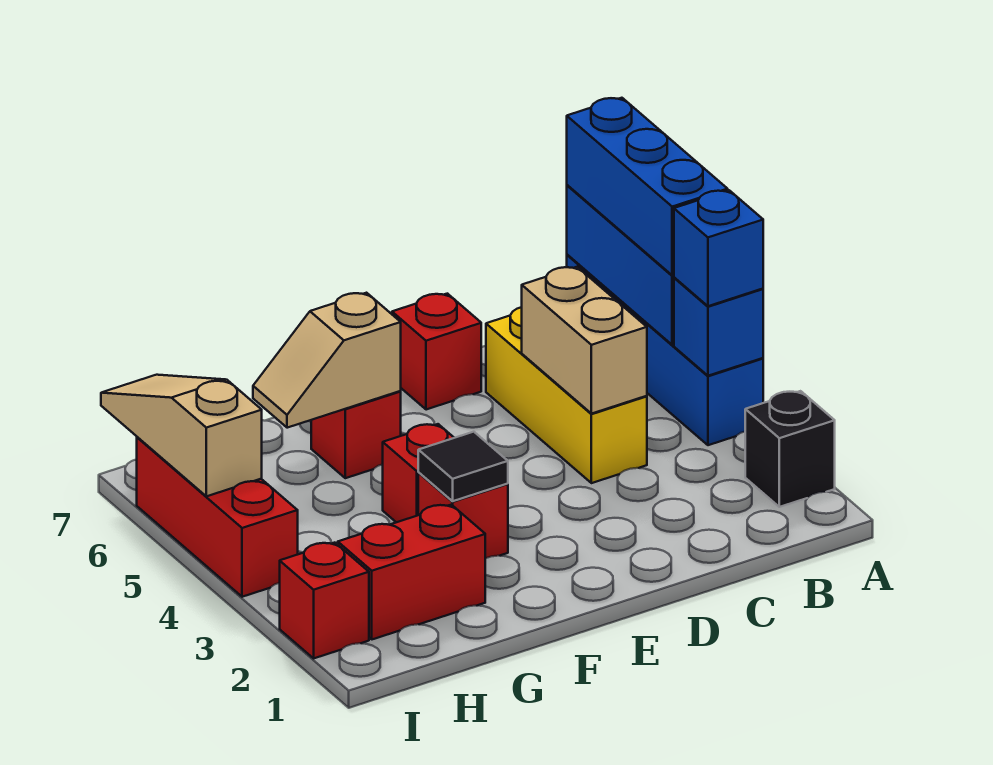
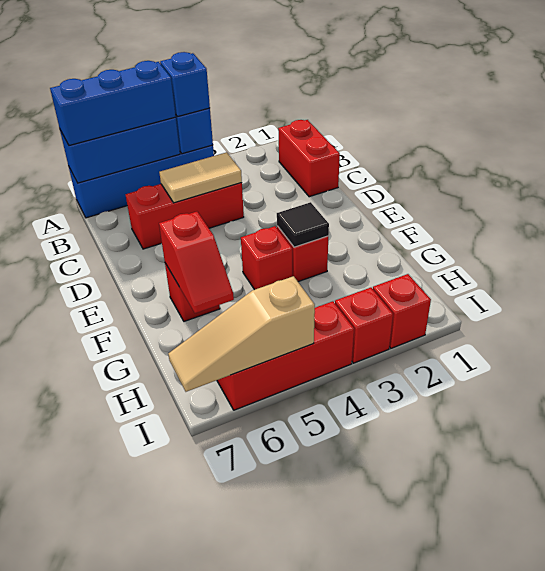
black brick A2 level 1 -> none
yellow brick C4:C6 level 1 -> red brick C4:C6 level 1
tan brick C4:C5 level 2 -> tan tile C4:C5 level 2
red brick D7 level 1 -> red brick I3 level 1
tan slope F6:G6 level 2 top F -> red slope F6:G6 level 2 top F
red brick G2:H2 level 1 -> red brick B1:C1 level 1

